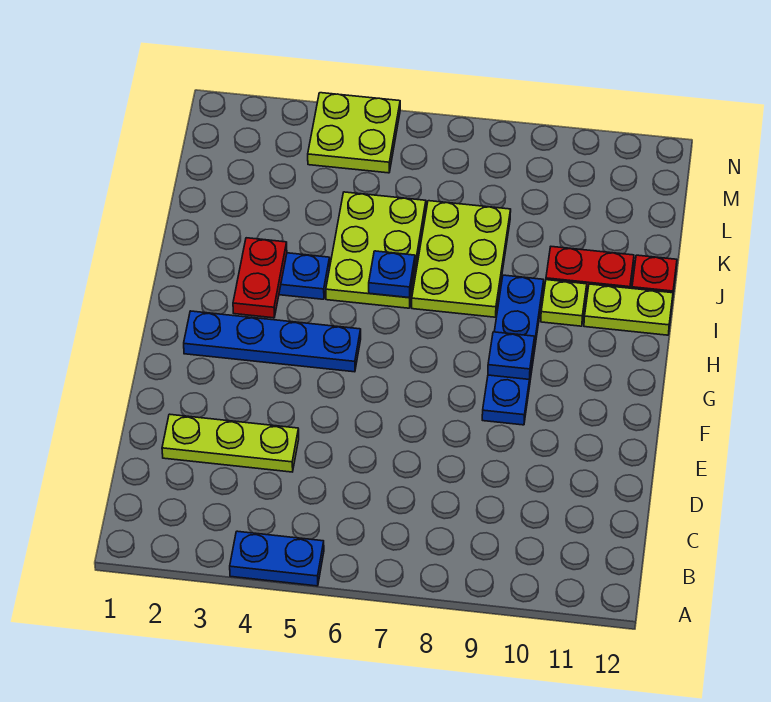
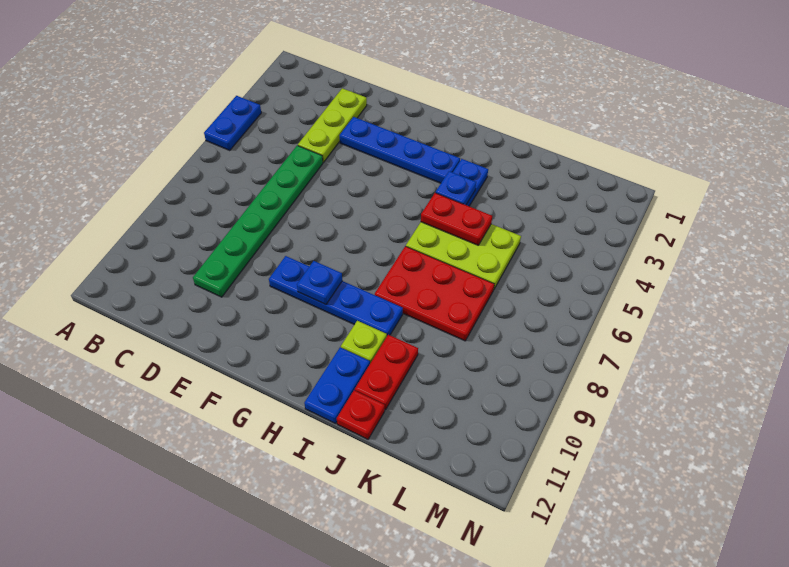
none -> green plate D5:D10 level 1
blue plate G2:G5 level 1 -> blue plate E3:H3 level 1
red plate H3:I3 level 2 -> red plate I5:J5 level 2
blue plate I6 level 2 -> blue plate I4 level 2
lime plate I7:K8 level 1 -> red plate I7:K8 level 1
lime plate I11:I12 level 1 -> blue plate I11:I12 level 1
lime plate M4:N5 level 1 -> none

